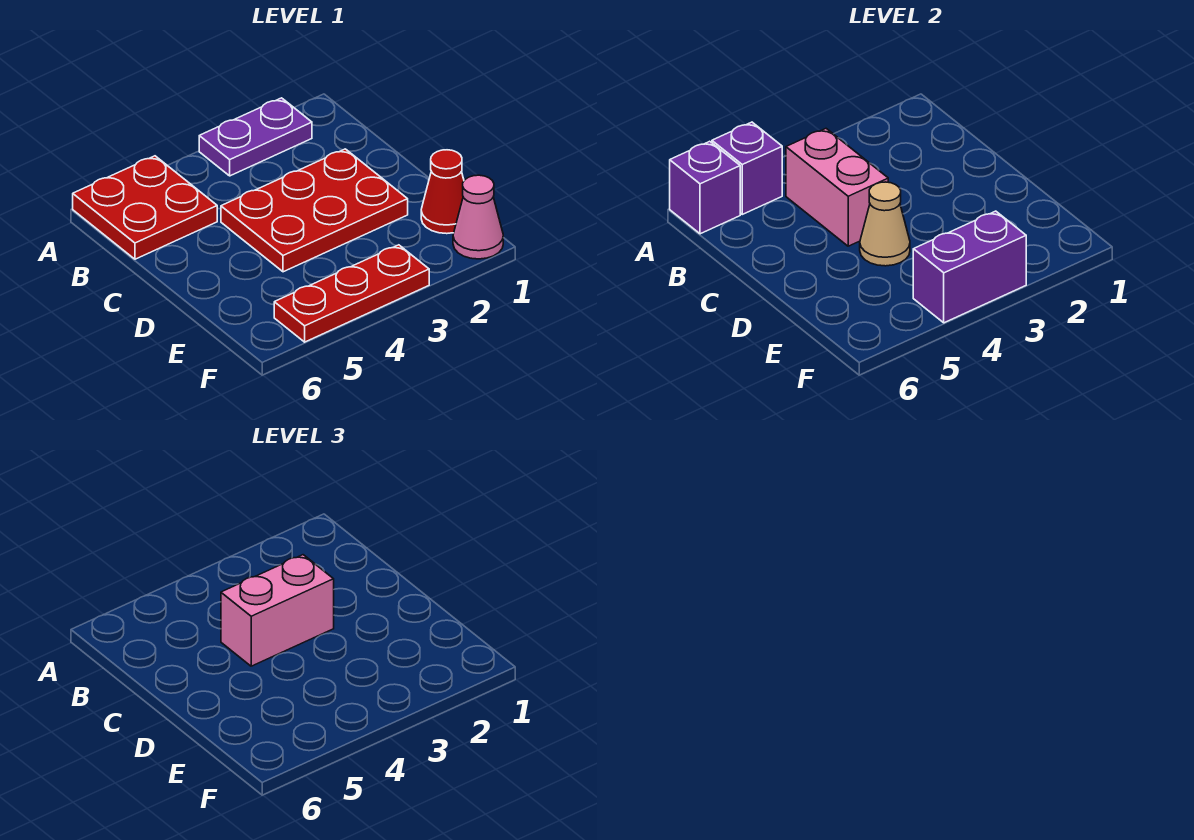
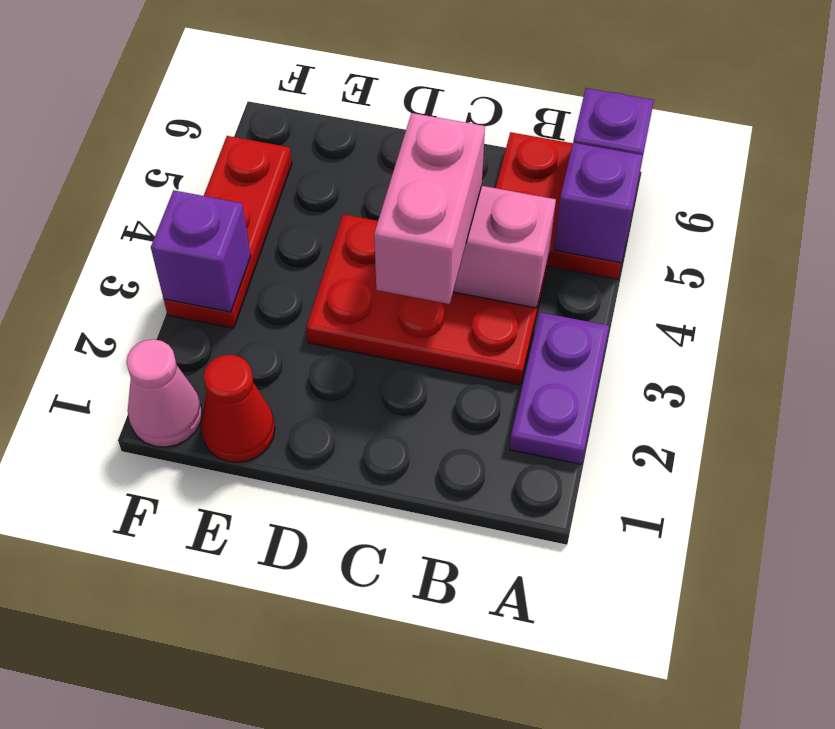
red plate C2:D4 level 1 -> red plate B3:D4 level 1
tan cone D4 level 2 -> none
purple brick F3:F4 level 2 -> purple brick F3 level 2

